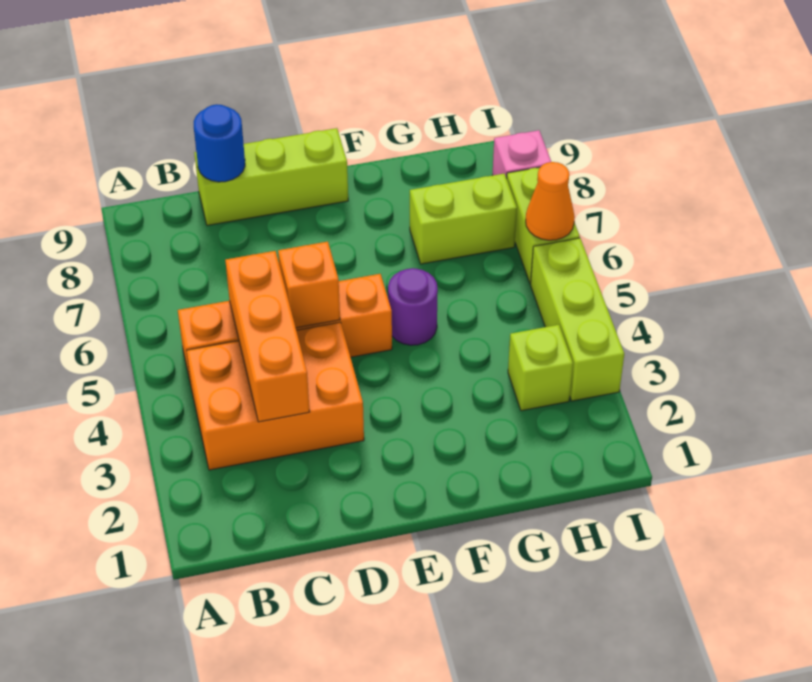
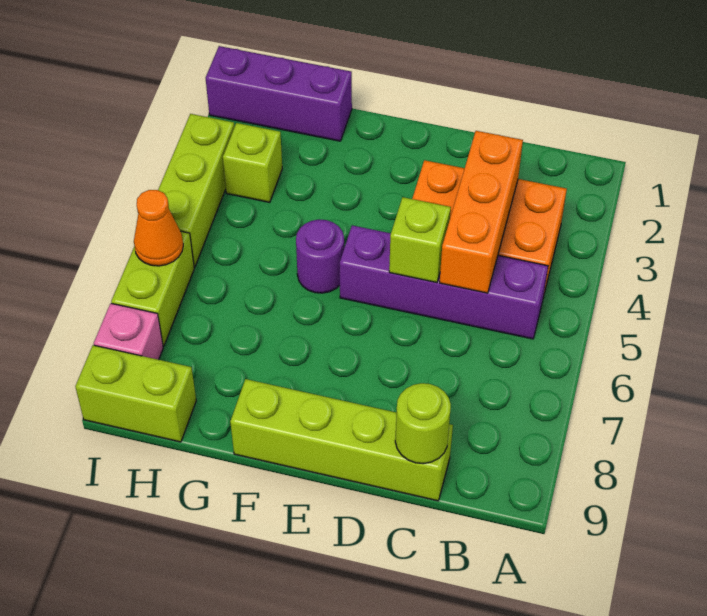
orange brick B5:E5 level 1 -> purple brick B5:E5 level 1
lime brick C9:E9 level 1 -> lime brick C9:F9 level 1
blue round brick C9 level 2 -> lime round brick C9 level 2
orange brick D5 level 2 -> lime brick D5 level 2
none -> purple brick G1:I1 level 1
lime brick G7:H7 level 1 -> lime brick H9:I9 level 1

